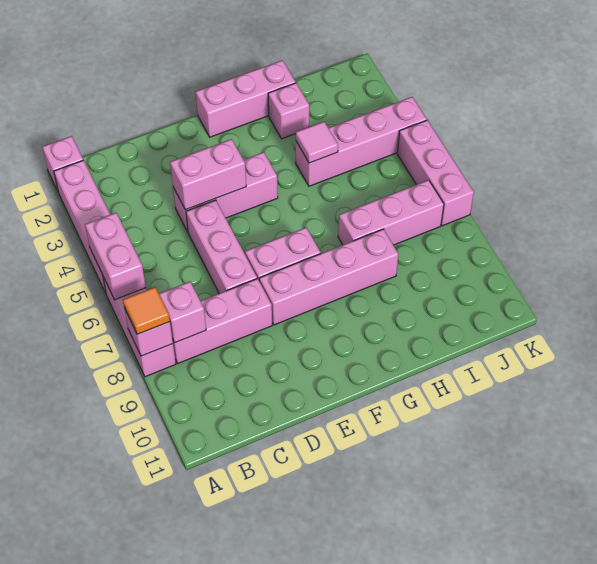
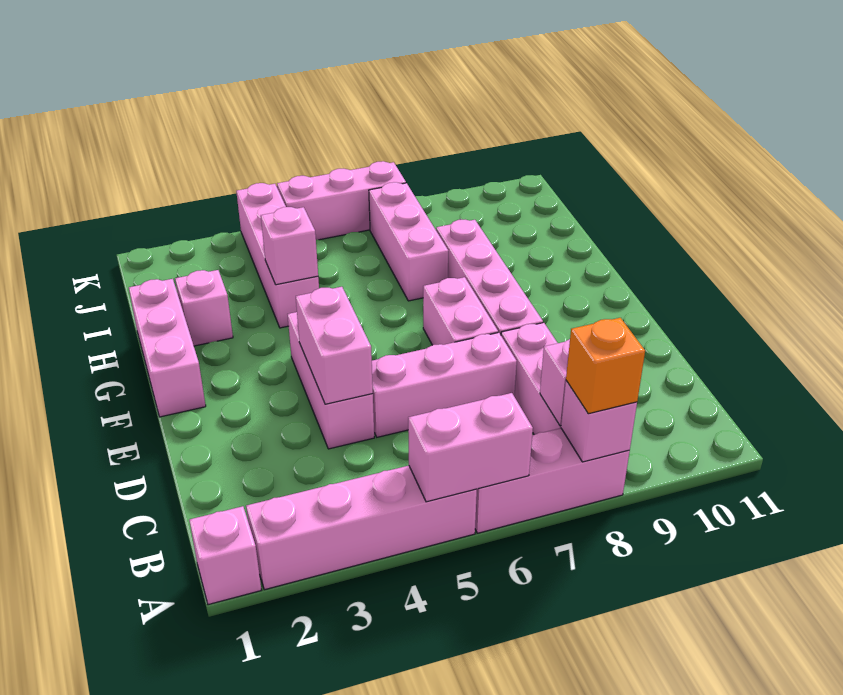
orange tile A8 level 3 -> orange brick A8 level 3
pink tile H4 level 2 -> pink brick H4 level 2

